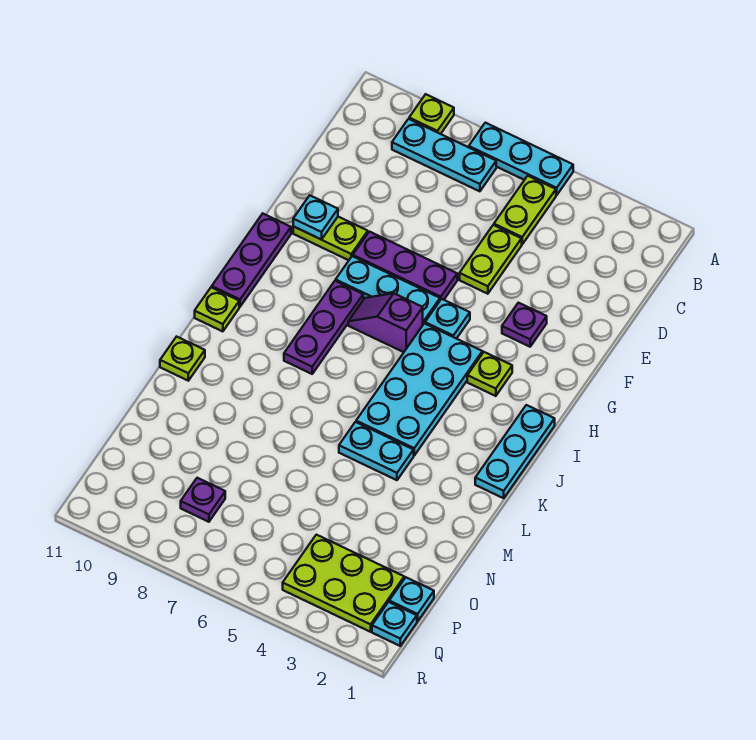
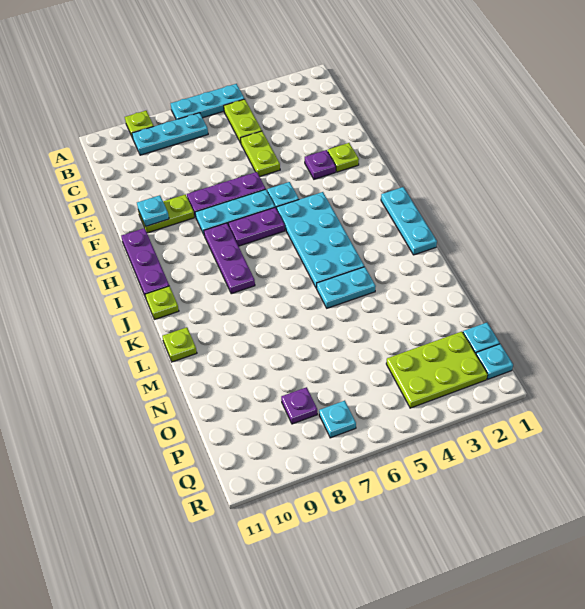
lime plate H3 level 1 -> lime plate F2 level 1
purple slope H6:H7 level 1 top 6 -> purple plate H6:H7 level 1
none -> cyan plate Q7 level 1

